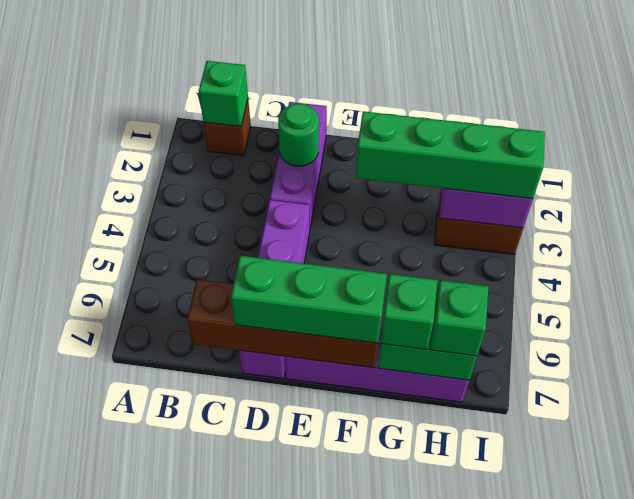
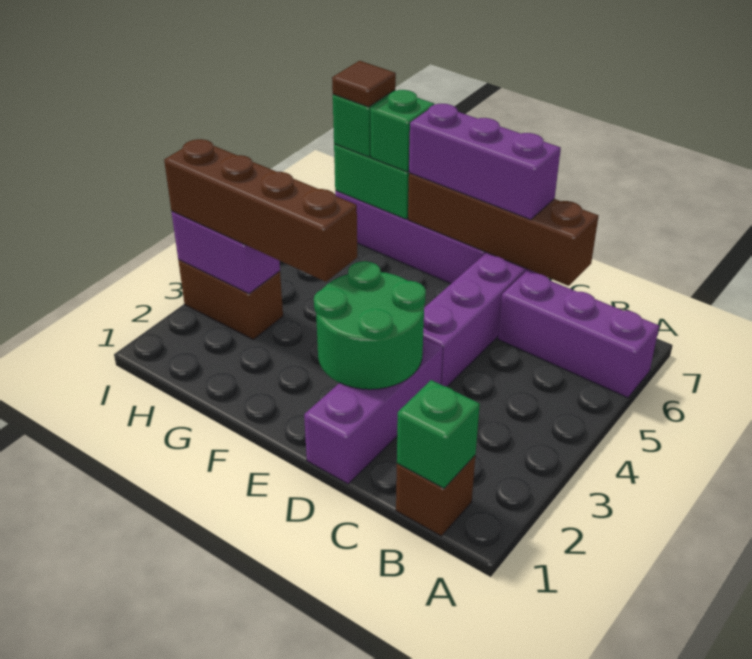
none -> purple brick A6:C6 level 1
green round brick D2 level 2 -> green round brick D2:E3 level 2
green brick D7:F7 level 3 -> purple brick D7:F7 level 3
green brick F3:I3 level 3 -> brown brick F3:I3 level 3
none -> brown tile H7 level 4

